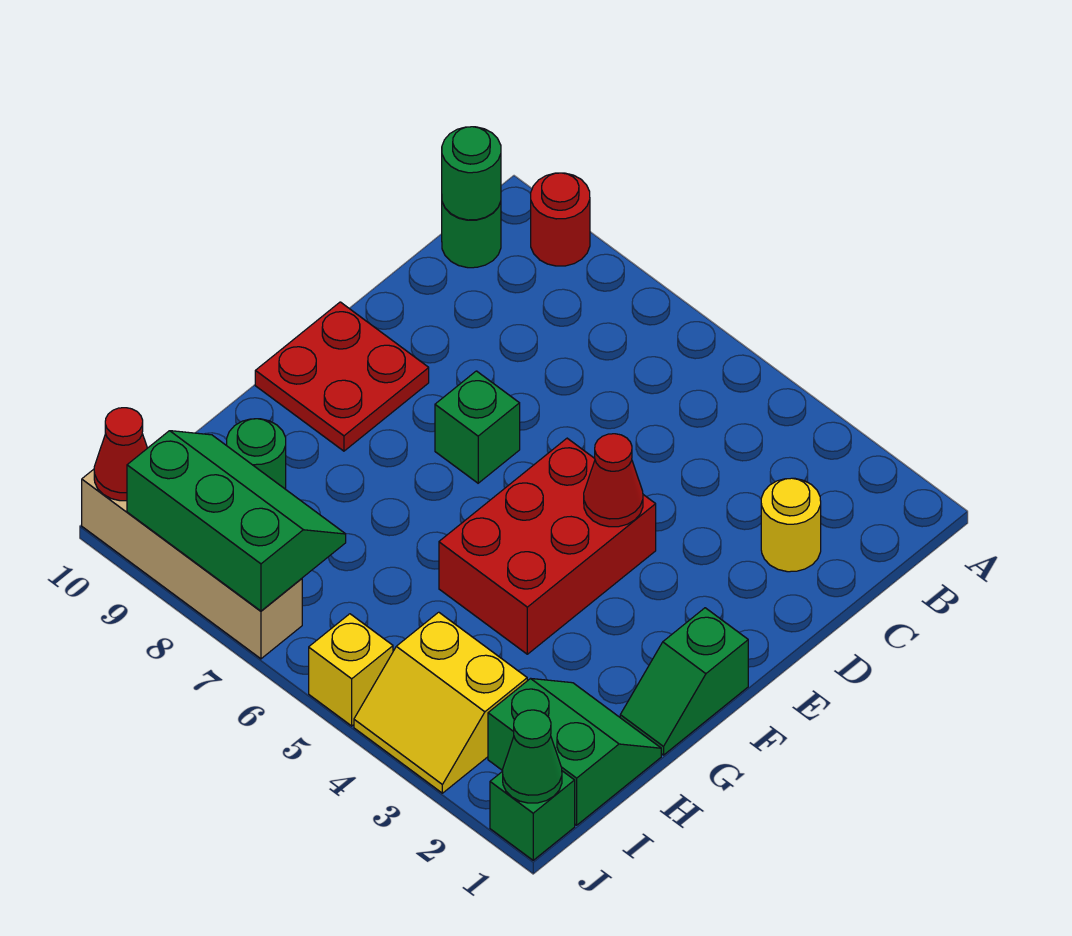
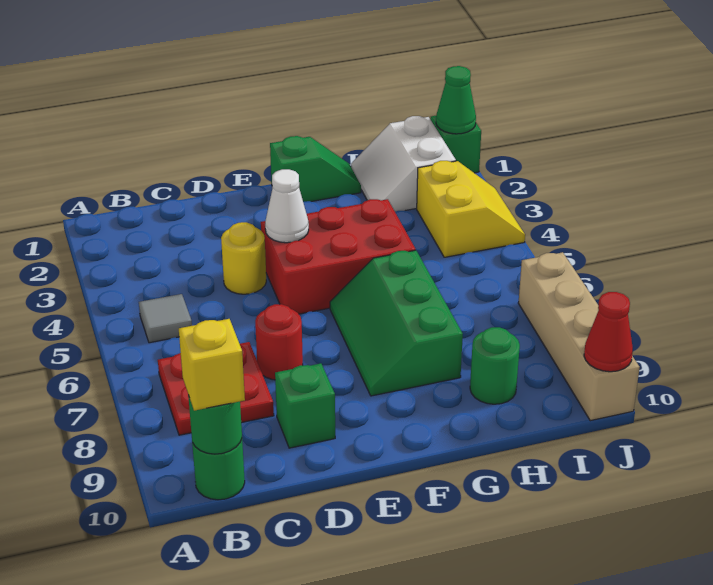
red round brick A9 level 1 -> red round brick D7 level 1
none -> grey tile B5 level 1
yellow round brick C2 level 1 -> yellow round brick D4 level 1
red cone E4 level 2 -> white cone E4 level 2
green brick E7 level 1 -> green brick D9 level 1
red plate E9:F10 level 1 -> red plate B7:C8 level 1
green slope H1:I2 level 1 top I -> white slope H1:I2 level 1 top I
green slope I7:J9 level 2 top J -> green slope F6:G8 level 1 top G
yellow brick J5 level 1 -> yellow brick B10 level 3

